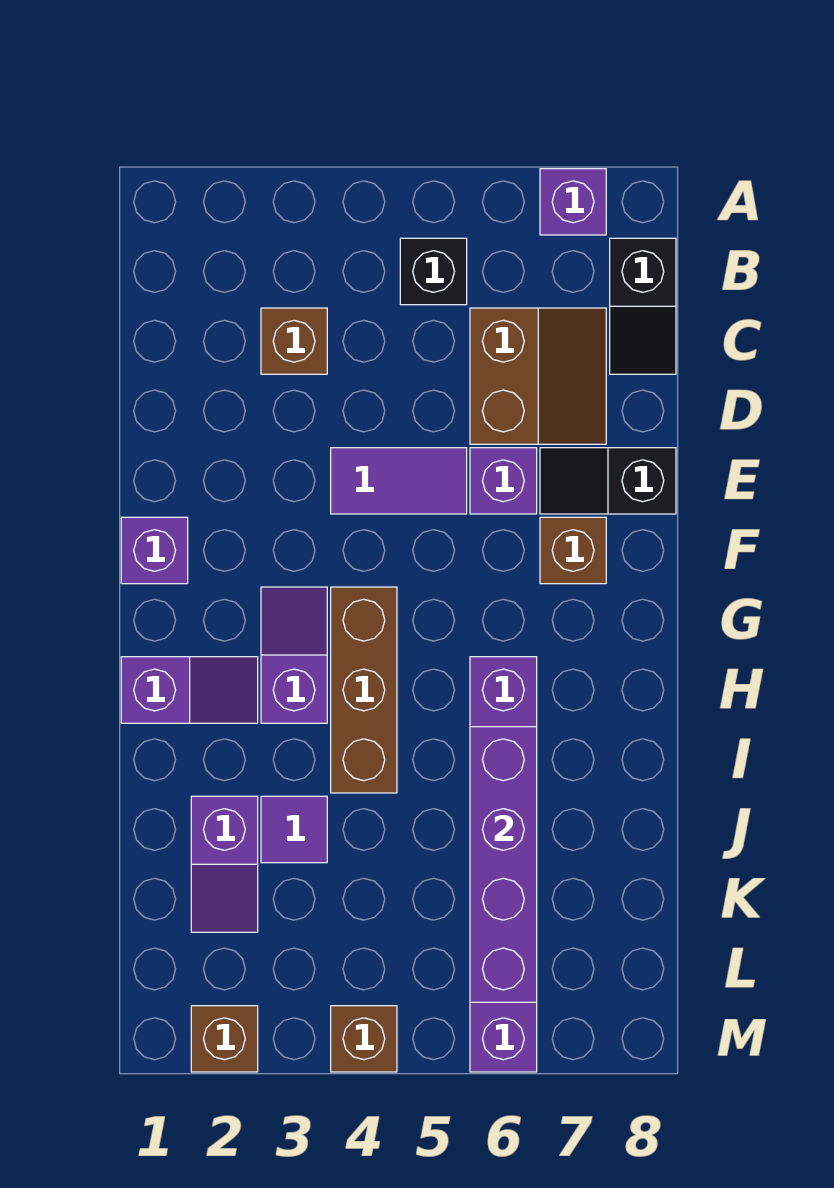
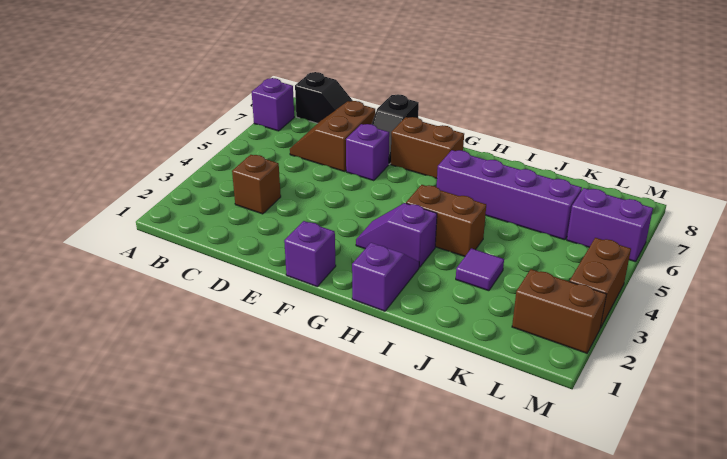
black brick B5 level 1 -> none
brown slope C6:D7 level 1 top 6 -> brown slope C6:D7 level 1 top D
purple tile E4:E5 level 1 -> none
brown brick F7 level 1 -> brown brick F7:G7 level 1
brown brick G4:I4 level 1 -> brown brick H4:I4 level 1
purple brick I6:L6 level 2 -> none
purple slope J2:K2 level 1 top J -> none
brown brick M2 level 1 -> brown brick L2:M2 level 1
brown brick M4 level 1 -> brown brick M3:M4 level 1

